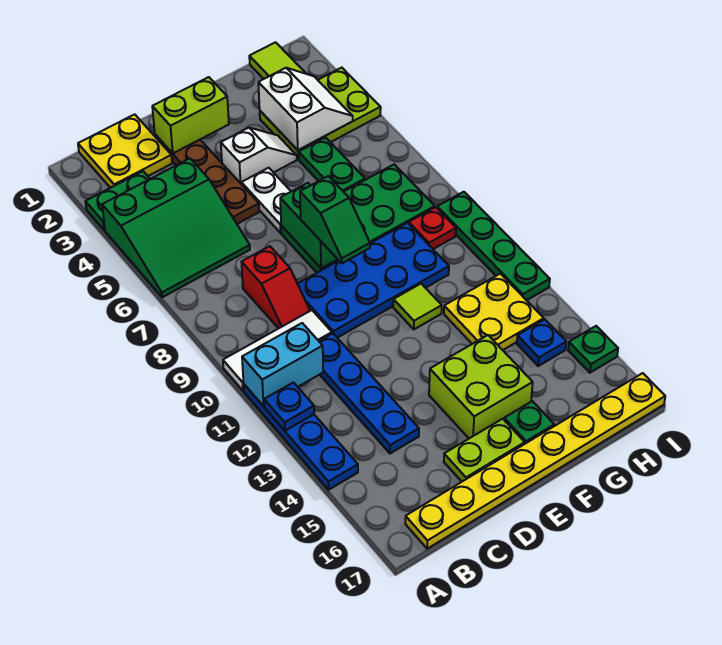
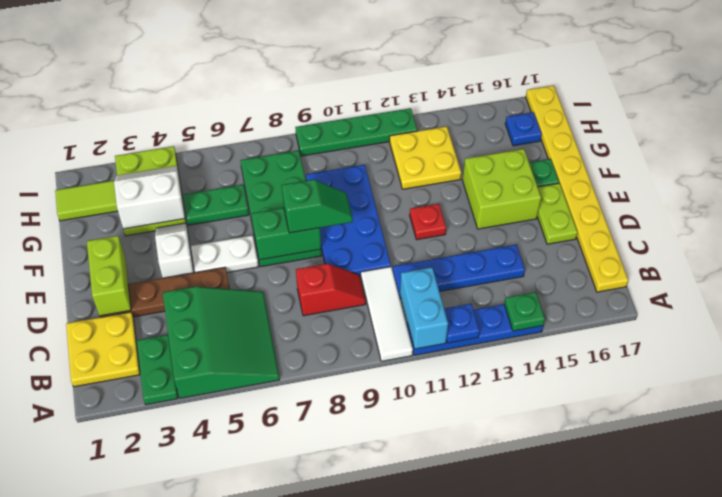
lime tile F11 level 1 -> none
red plate H9 level 1 -> red plate E12 level 1
blue plate H14 level 1 -> blue plate H16 level 1
green plate I15 level 1 -> green plate A14 level 2

